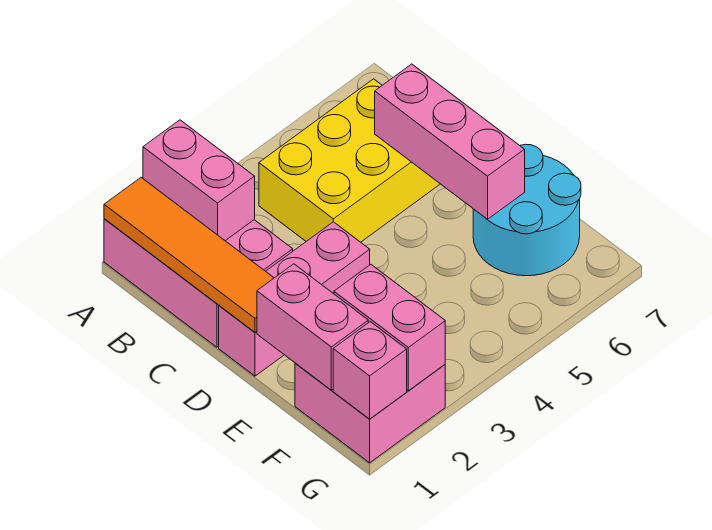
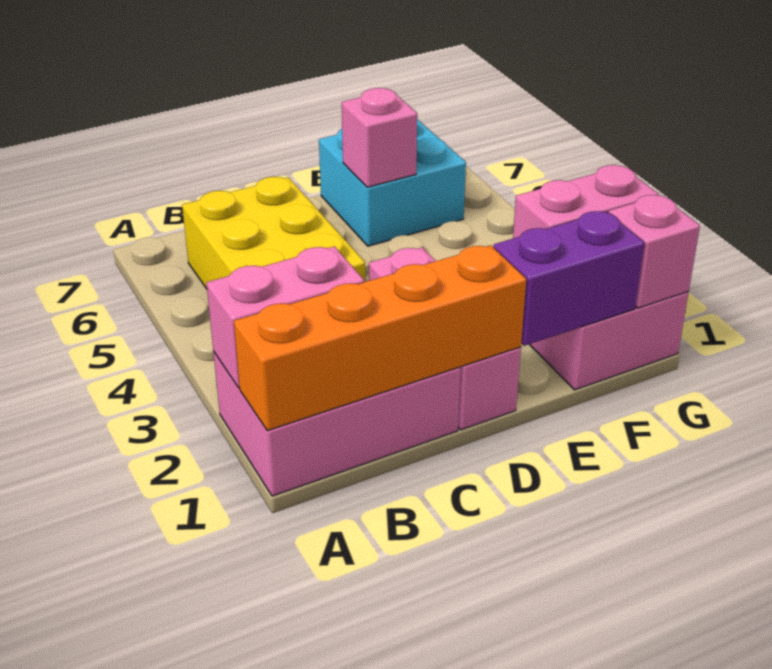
orange tile A1:D1 level 2 -> orange brick A1:D1 level 2
pink brick C6:E6 level 2 -> pink brick E6 level 2
pink brick E1:F1 level 2 -> purple brick E1:F1 level 2
cyan round brick E6:F7 level 1 -> cyan brick E6:F7 level 1

